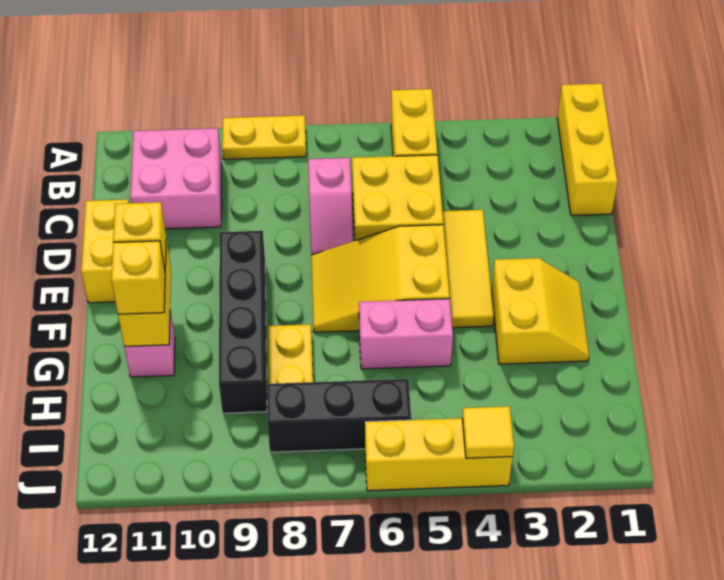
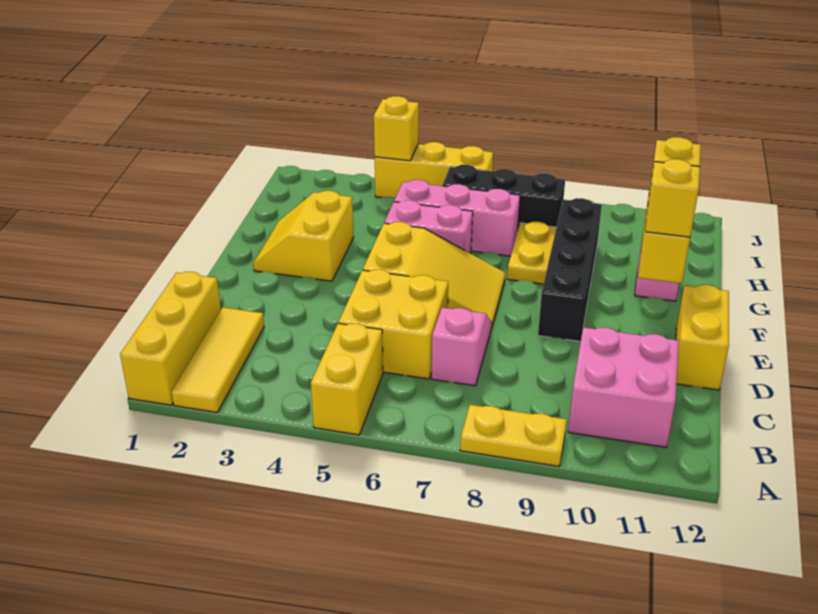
yellow tile D4:F4 level 1 -> yellow tile A2:C2 level 1
none -> pink brick H5:H7 level 1
yellow tile J4 level 2 -> yellow brick J4 level 2

